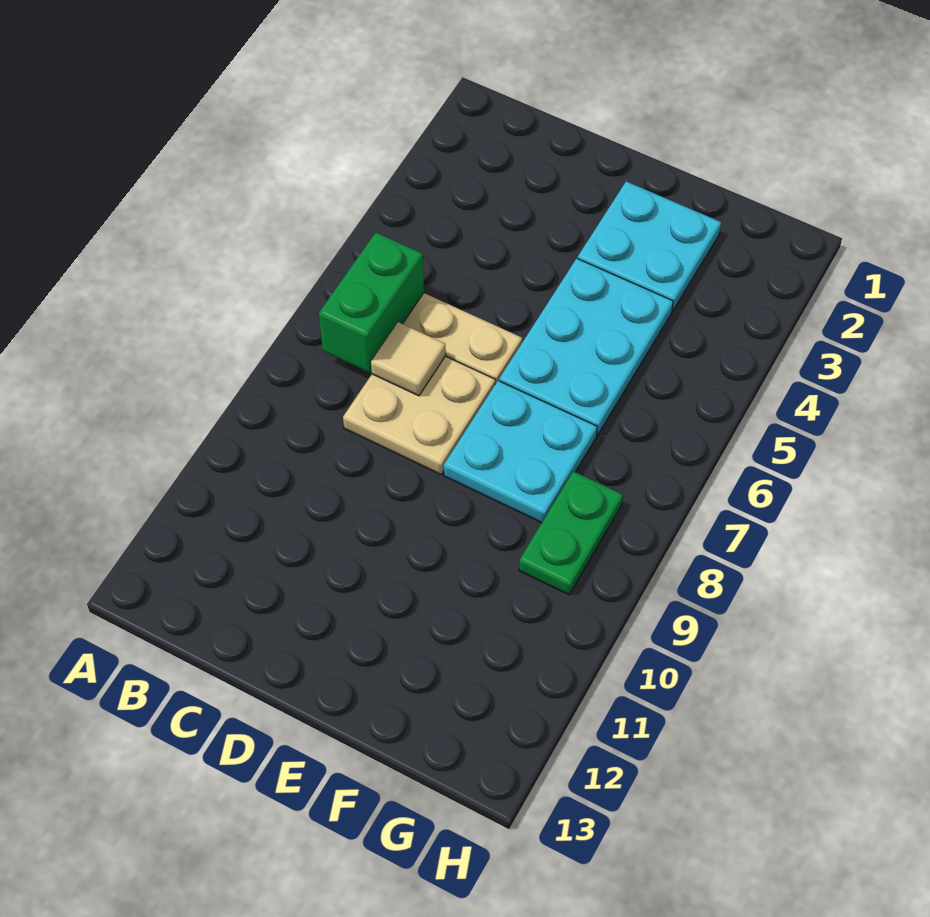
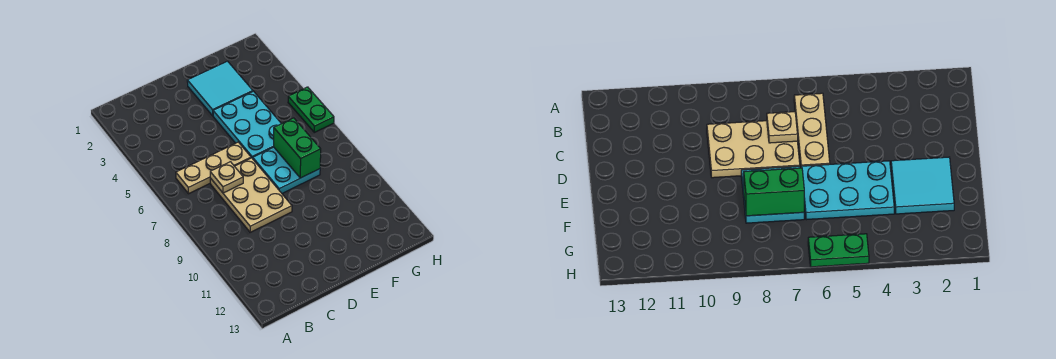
green brick B6:B7 level 2 -> green brick F7:F8 level 2
tan plate C7:D8 level 1 -> tan plate C7:D9 level 1
tan tile C7 level 2 -> tan plate C7 level 2
cyan plate E2:F3 level 1 -> cyan tile E2:F3 level 1
green plate G8:G9 level 1 -> green plate H5:H6 level 1

